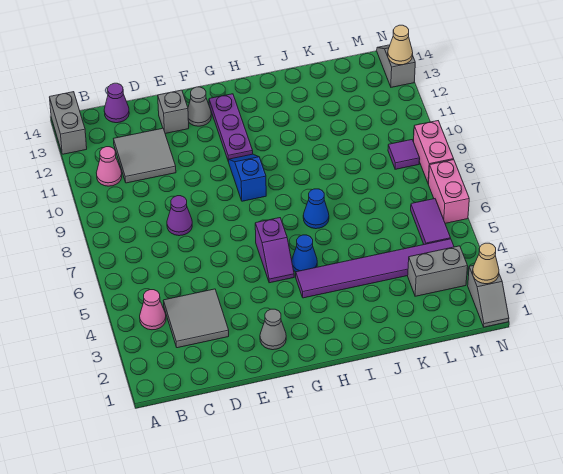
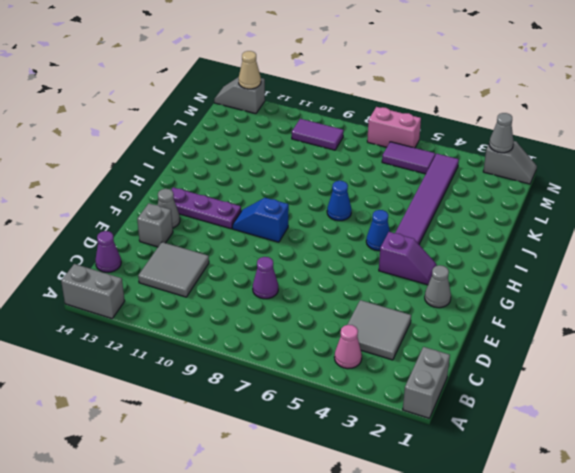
pink cone B11 level 1 -> none
purple slope G5:G6 level 1 top 6 -> purple slope G3:G4 level 1 top 4
grey brick L3:M3 level 1 -> grey brick A1:B1 level 1
purple tile M9 level 1 -> purple tile M9:M10 level 1
tan cone N2 level 2 -> grey cone N2 level 2
pink brick N8:N9 level 1 -> none

